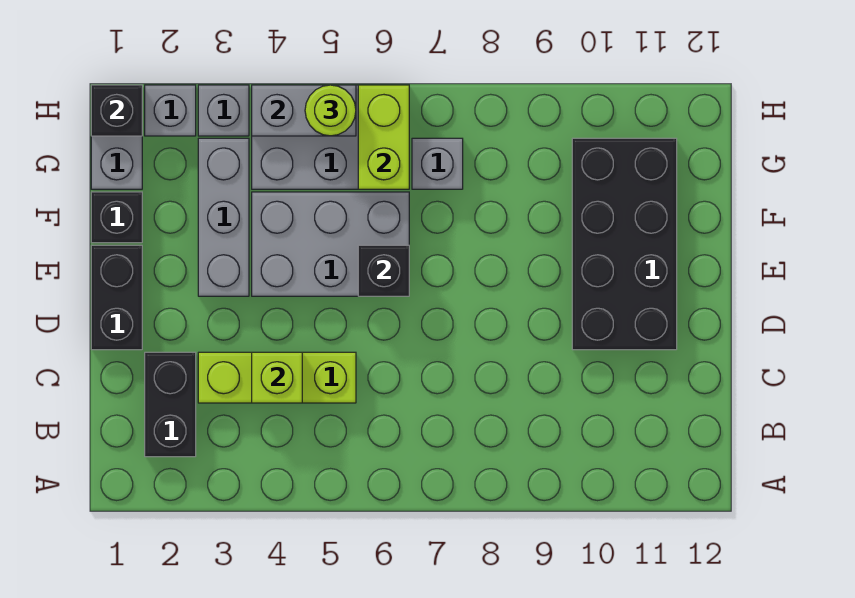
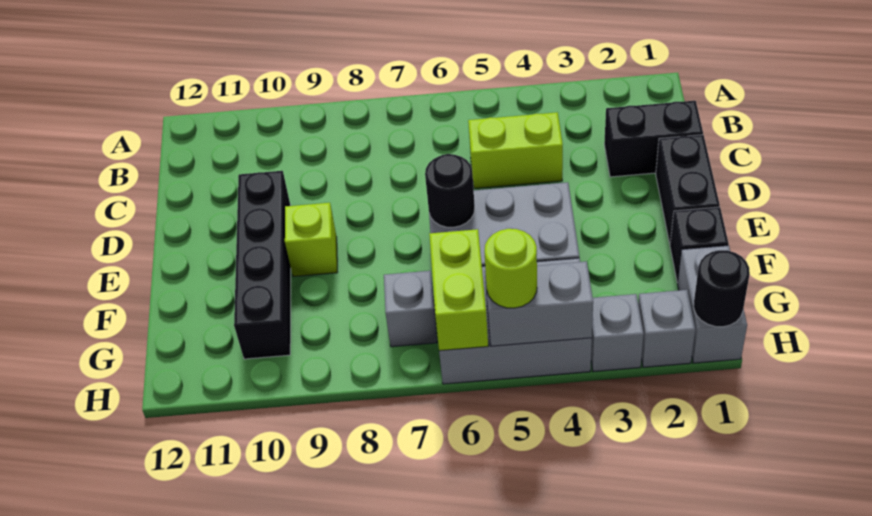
black brick B2:C2 level 1 -> black brick C1:C2 level 1
lime brick C3:C5 level 1 -> lime brick C4:C5 level 1
lime brick C4 level 2 -> lime brick E9 level 1
black brick D10:G11 level 1 -> black brick D10:G10 level 1
grey brick E3:G3 level 1 -> none
black brick E6 level 2 -> black round brick E6 level 2
black brick H1 level 2 -> black round brick H1 level 2

